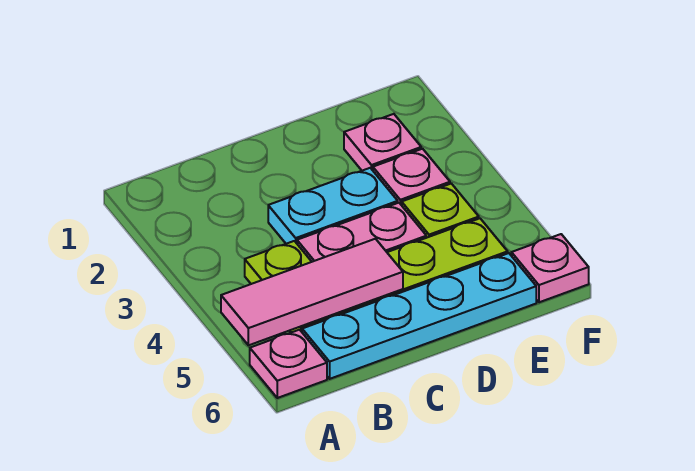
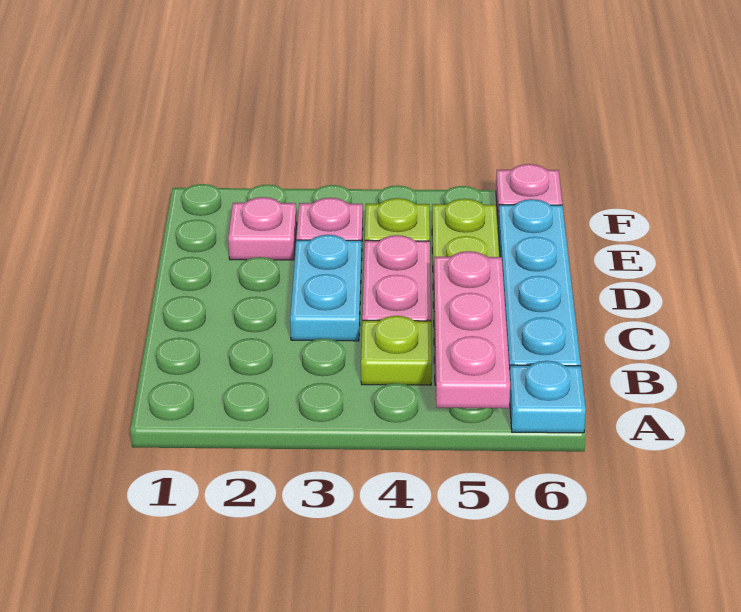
pink tile A5:C5 level 2 -> pink plate A5:C5 level 2
pink plate A6 level 1 -> cyan plate A6 level 1

